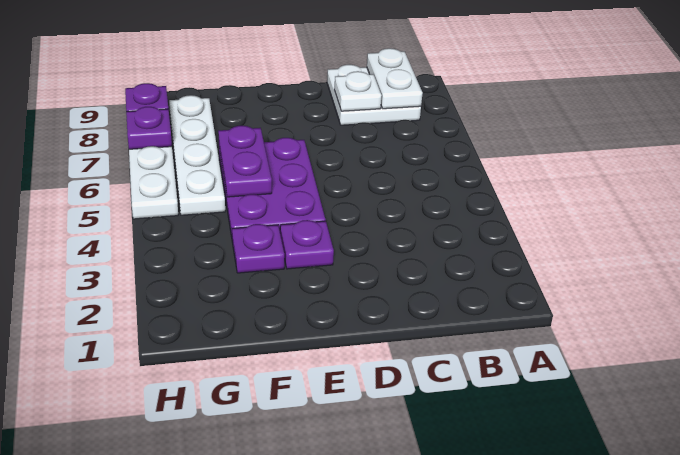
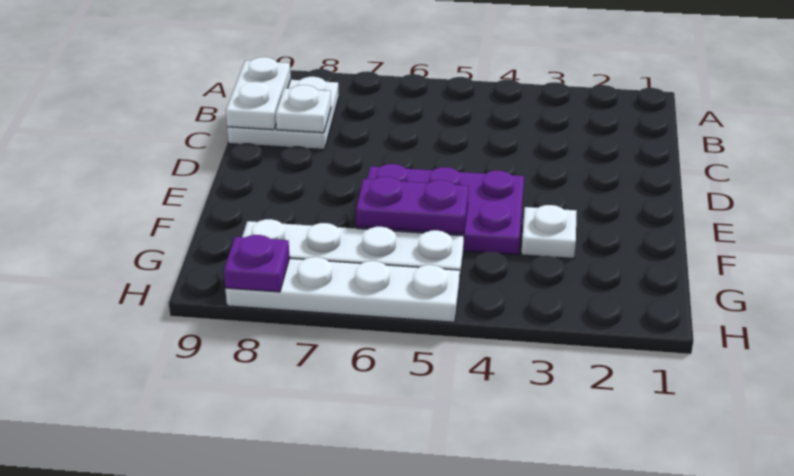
white plate B8:B9 level 2 -> white plate B9:C9 level 2
purple plate E3 level 1 -> none
purple plate F3 level 1 -> white plate F3 level 1
purple plate H7 level 2 -> none

